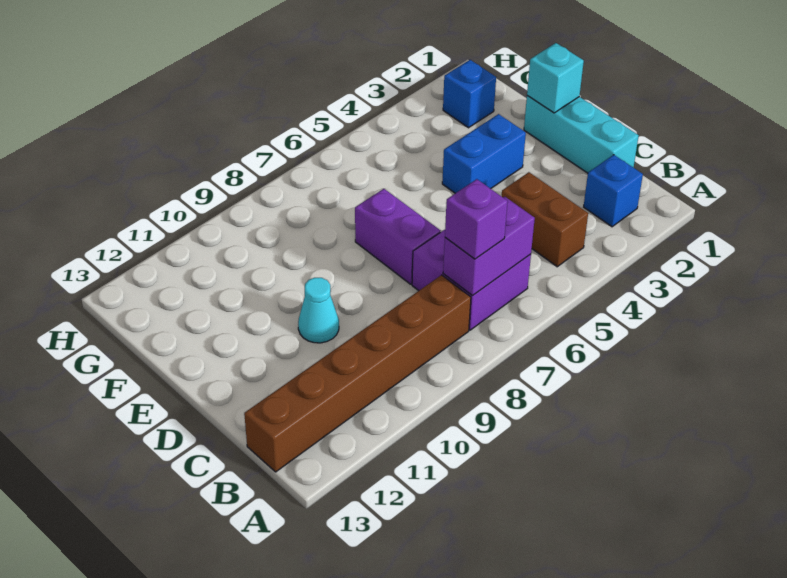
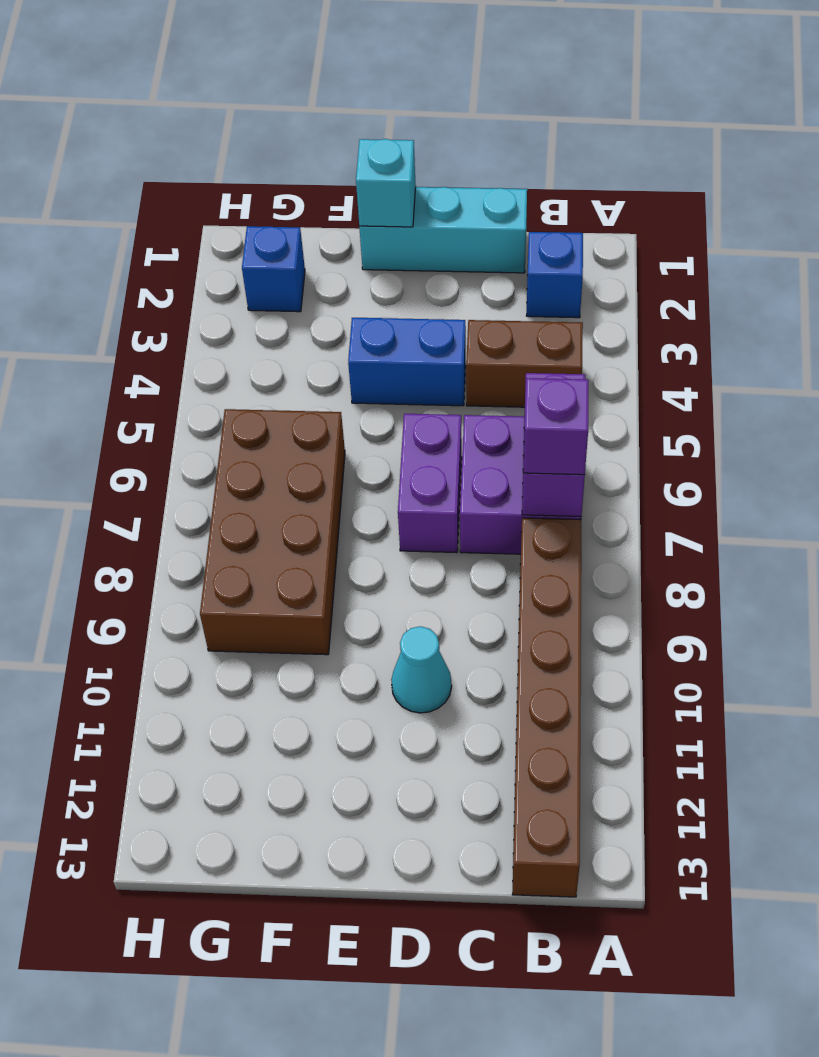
purple brick D7:E7 level 1 -> purple brick D6:D7 level 1
blue brick E3:E4 level 1 -> blue brick D4:E4 level 1
none -> brown brick F6:G9 level 1

